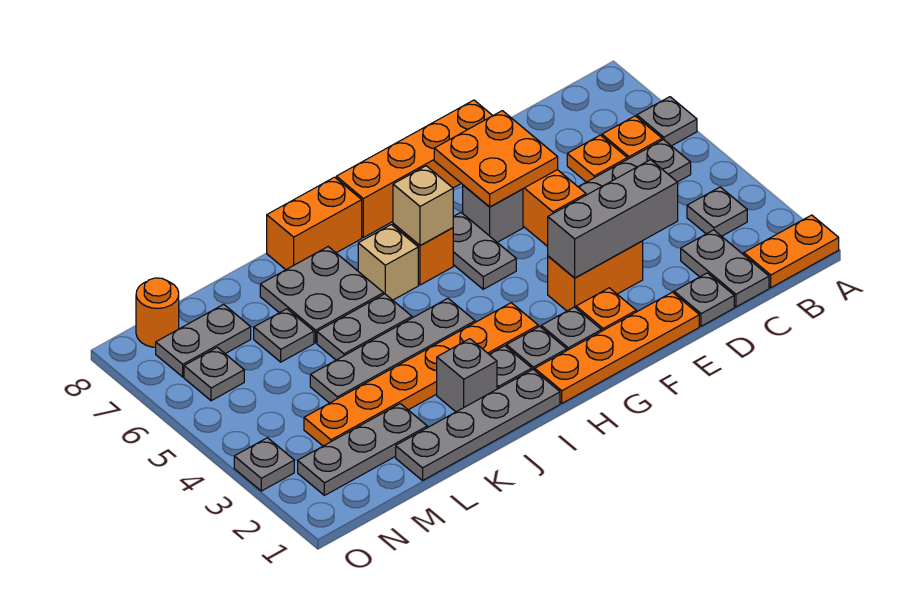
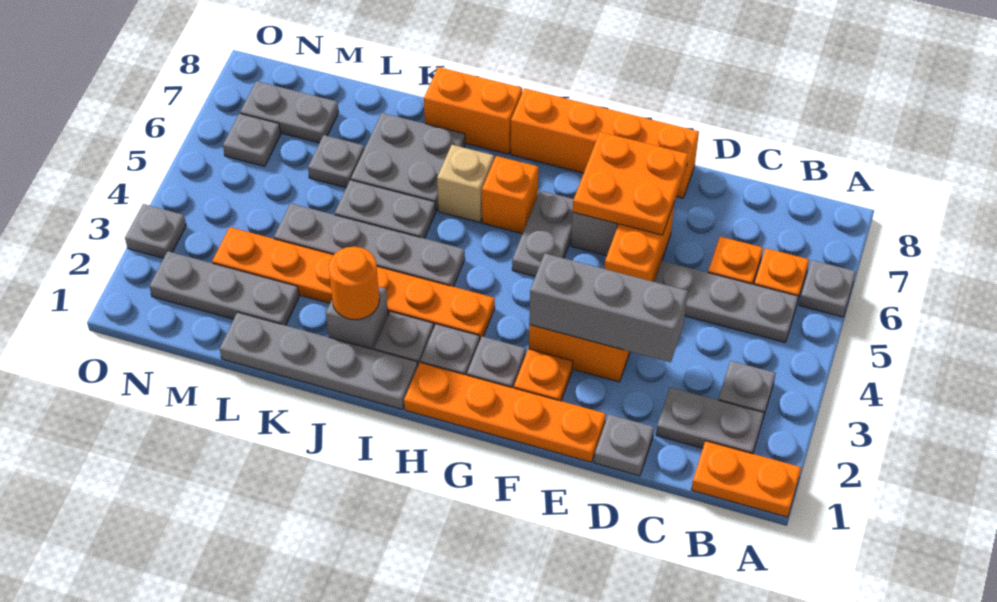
grey plate C1:C2 level 1 -> grey plate B2:C2 level 1
tan brick H6 level 2 -> none
orange round brick N8 level 1 -> orange round brick J2 level 2

